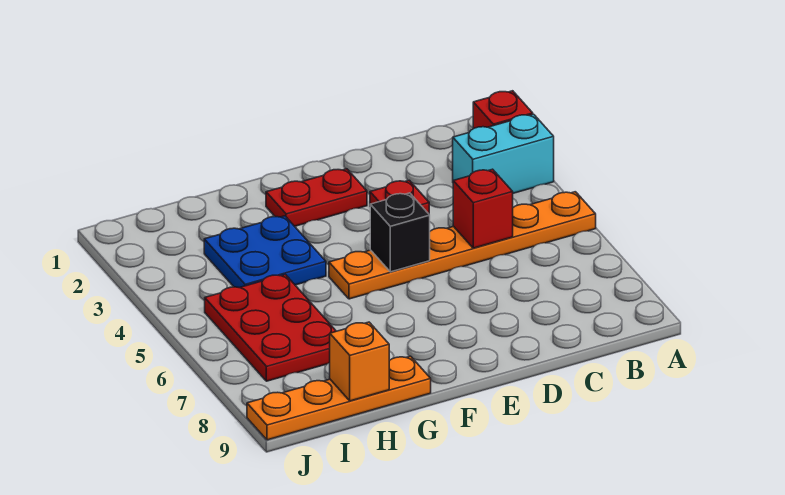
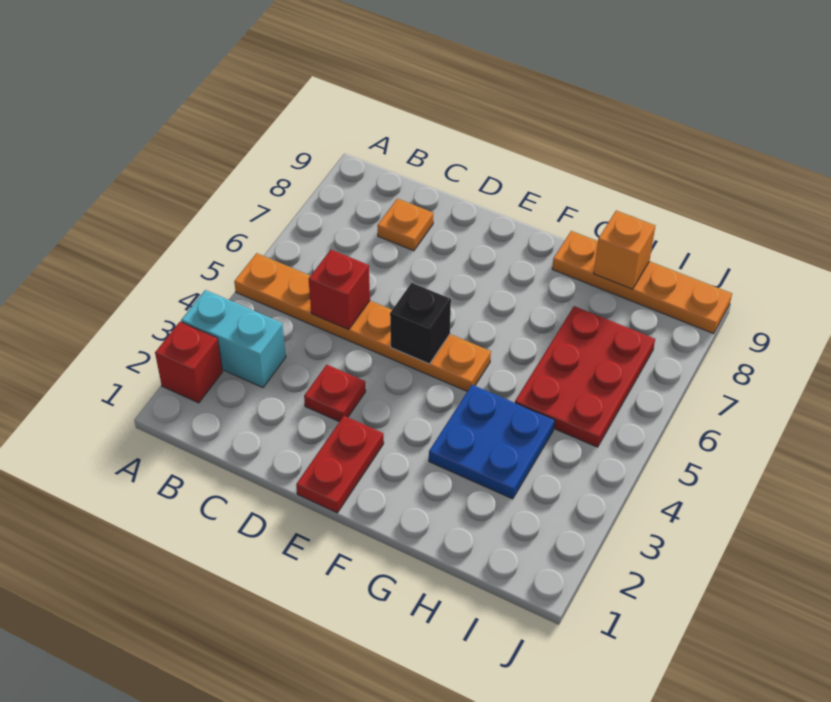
none -> orange plate C8 level 1
red plate E2:F2 level 1 -> red plate E1:E2 level 1

